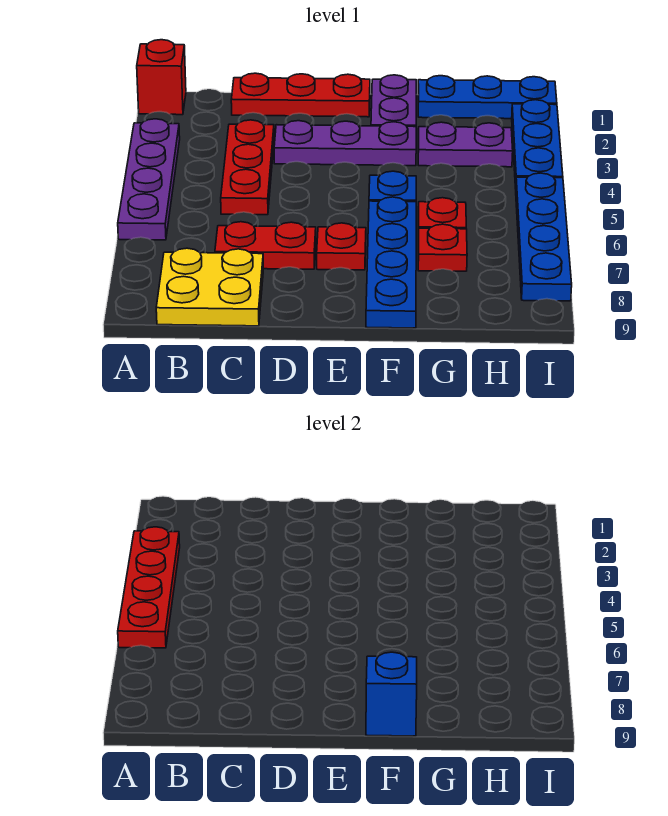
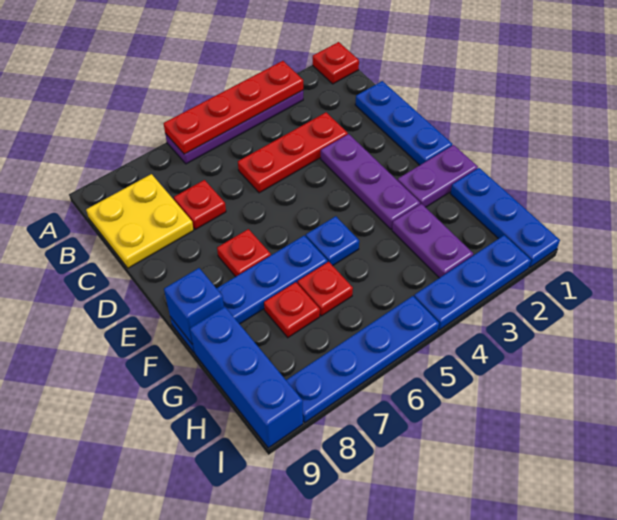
red brick A1 level 1 -> red plate A1 level 1
red plate C1:E1 level 1 -> blue plate C1:E1 level 1
red plate C7:D7 level 1 -> red plate C7 level 1
none -> blue brick G9:I9 level 1

